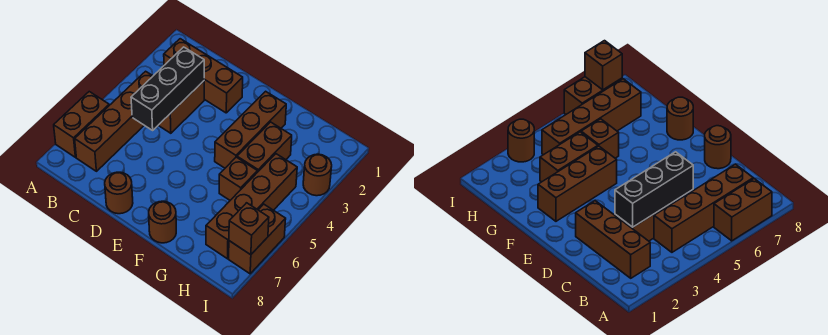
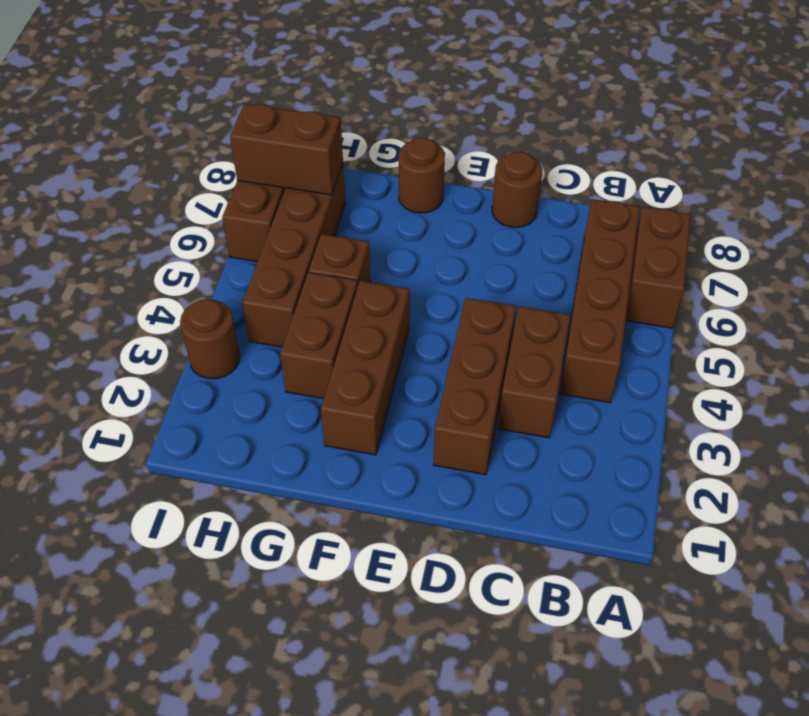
brown brick B2:D2 level 1 -> brown brick D2:D4 level 1
black brick C3:C5 level 2 -> none
brown brick I7 level 2 -> brown brick H7:I7 level 2

